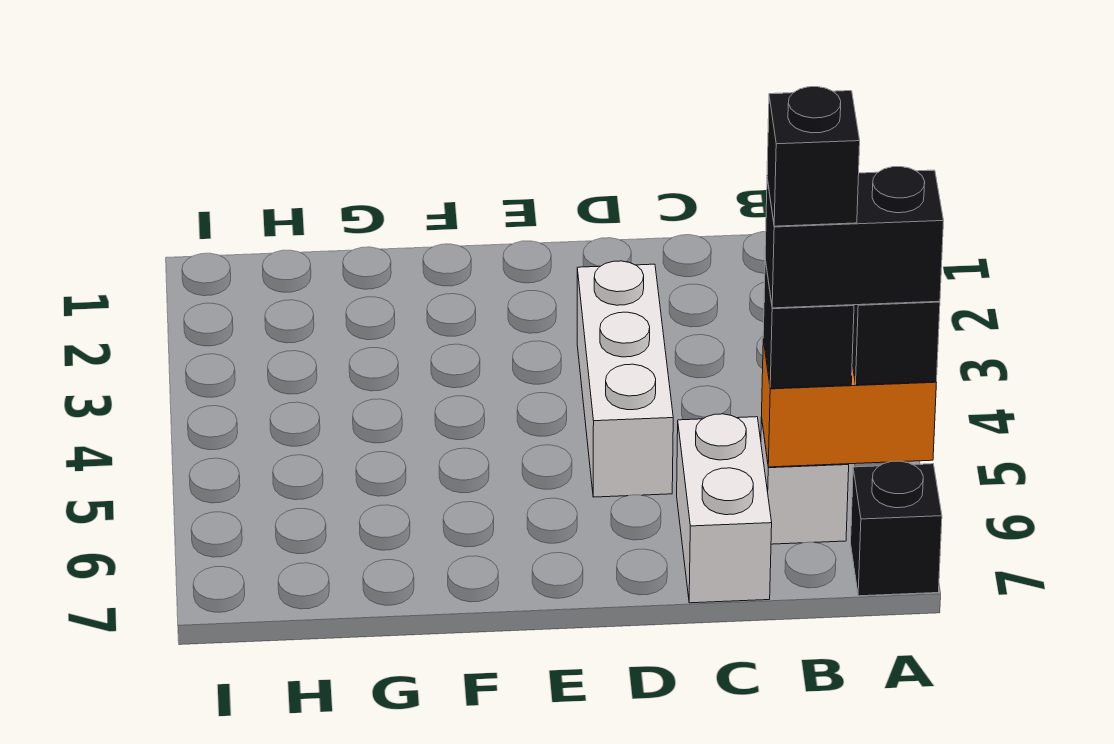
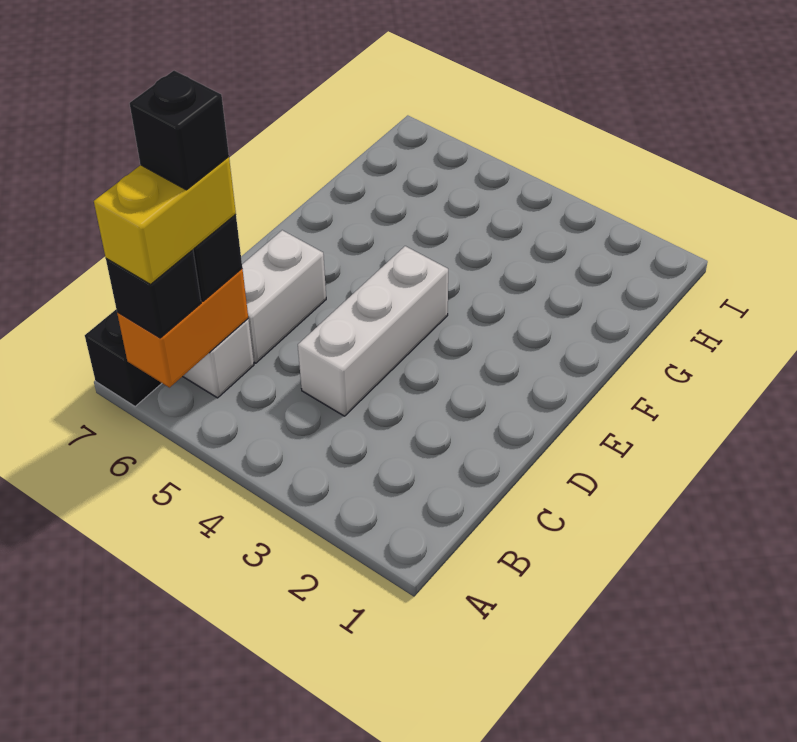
black brick A6:B6 level 4 -> yellow brick A6:B6 level 4
white brick C6:C7 level 1 -> white brick C6:D6 level 1
white brick D3:D5 level 1 -> white brick C4:E4 level 1

